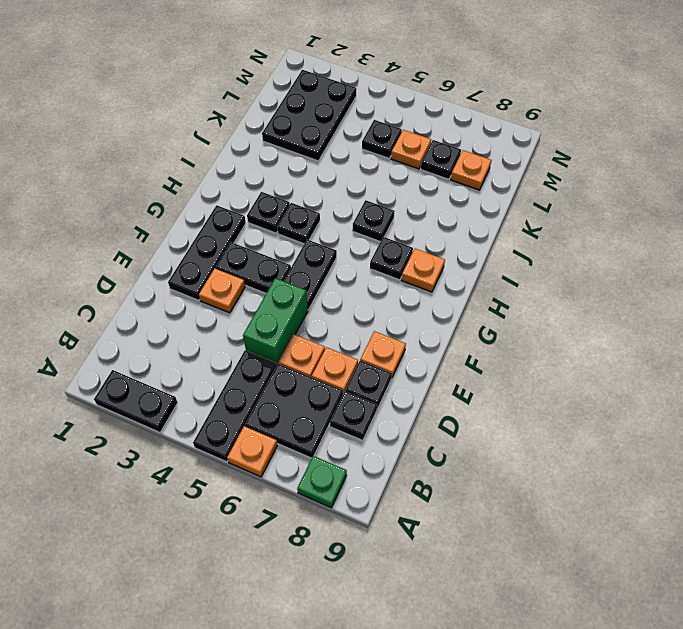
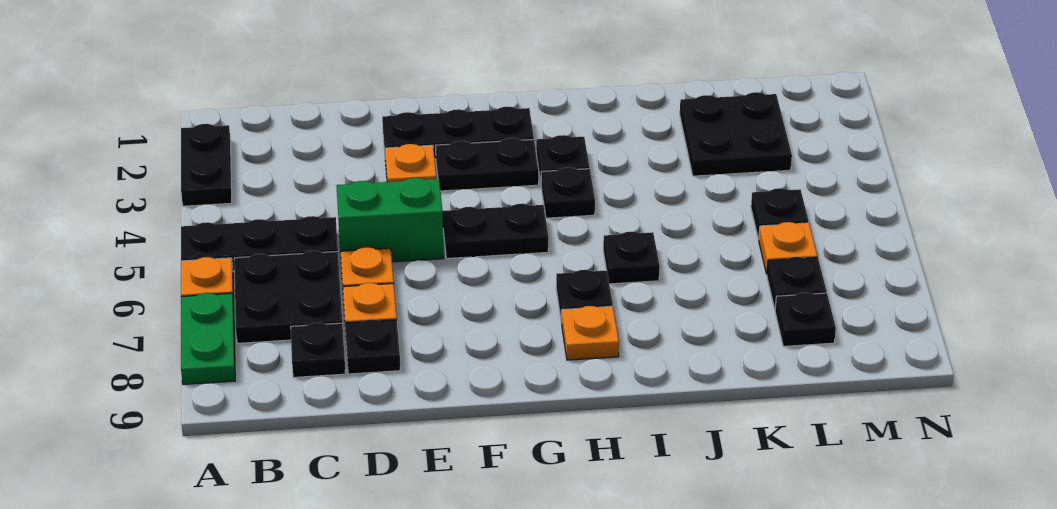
green plate A8 level 1 -> green plate A7:A8 level 1
orange plate E8 level 1 -> none
black plate F3:F4 level 1 -> black plate F3:G3 level 1
black plate K2:M3 level 1 -> black plate K2:L3 level 1
orange plate L8 level 1 -> black plate L8 level 1

